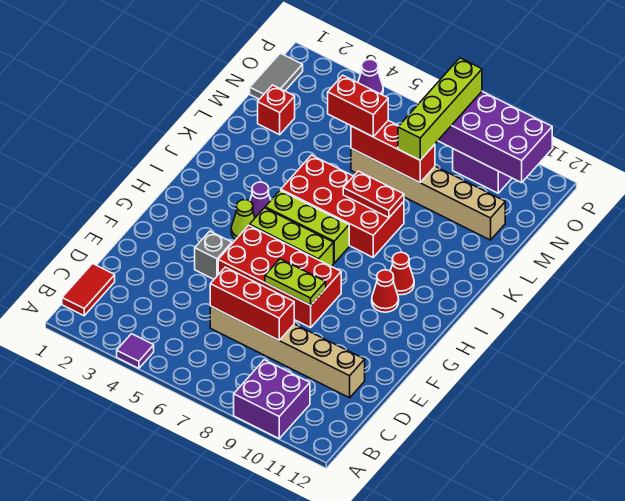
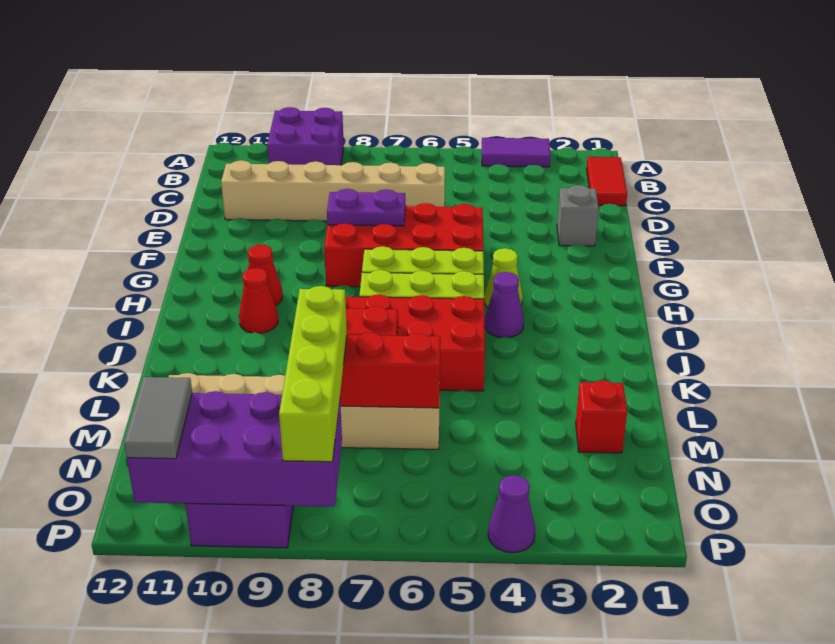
purple tile A4 level 1 -> purple tile A3:A4 level 1
red brick D6:D8 level 2 -> none
grey brick F4 level 1 -> grey brick E2 level 1
lime plate F7:F8 level 2 -> purple plate F7:F8 level 2
red brick M5:M6 level 3 -> none
grey tile N1:O1 level 1 -> grey tile O11:P11 level 3

